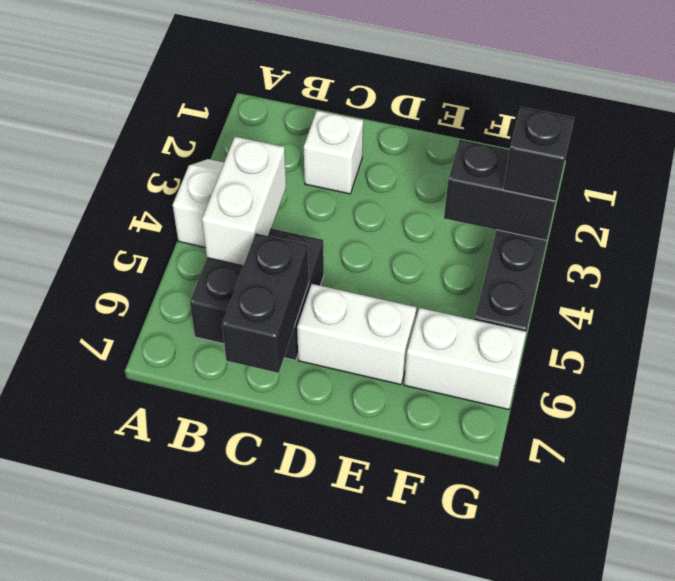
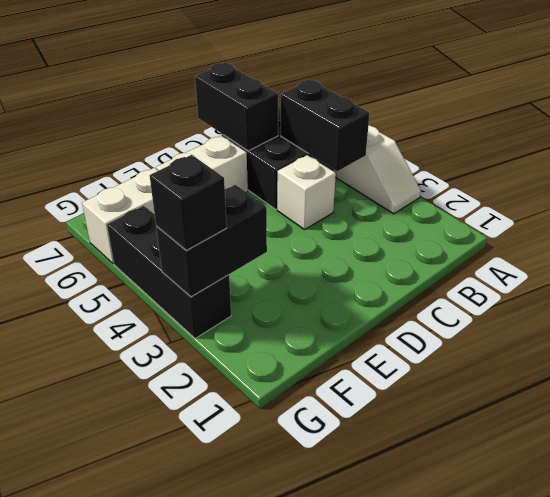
white brick B4:B5 level 2 -> black brick B4:B5 level 2
white brick C2 level 1 -> white brick C4 level 1

